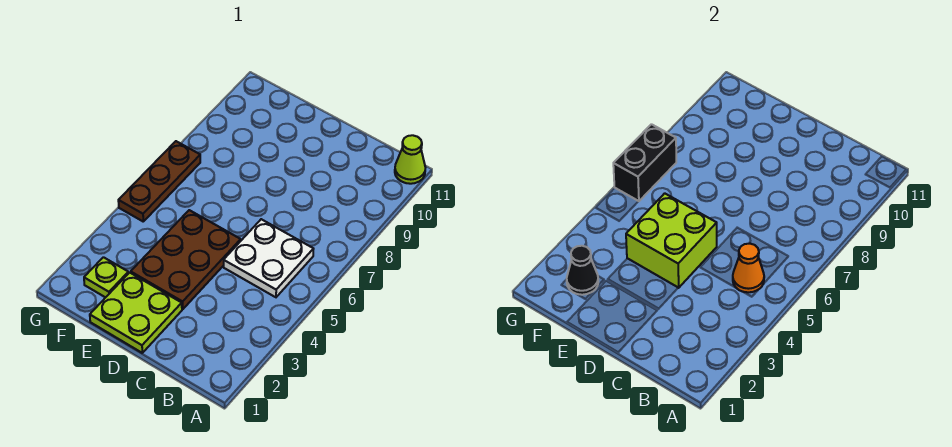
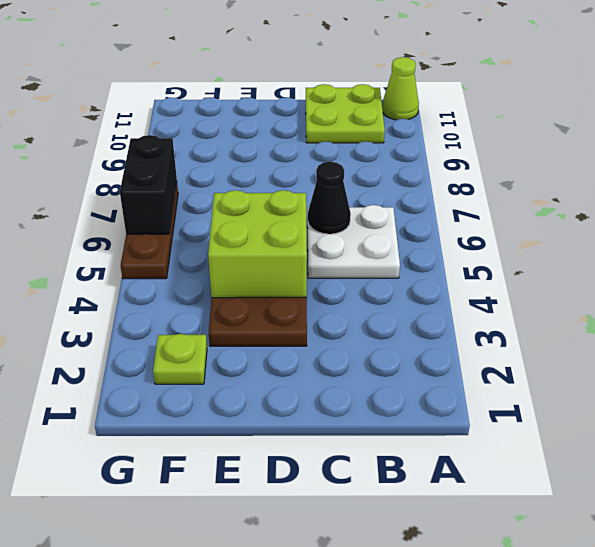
orange cone B5 level 2 -> none
lime plate D1:E2 level 1 -> lime plate B10:C11 level 1
black cone F2 level 2 -> black cone C6 level 2

